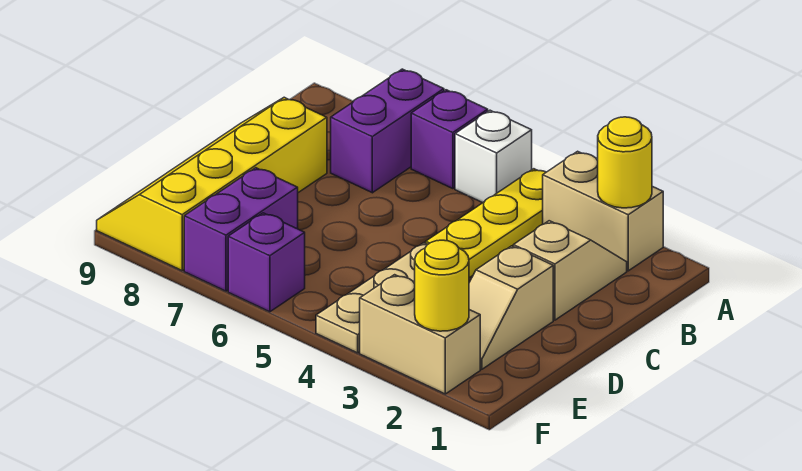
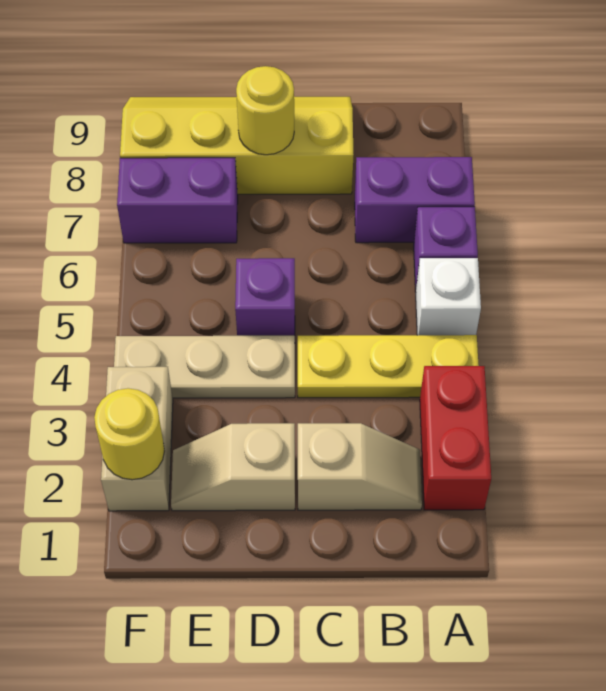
tan brick A2:A3 level 1 -> red brick A2:A3 level 1
yellow round brick A2 level 2 -> yellow round brick D8 level 2
purple brick F6 level 1 -> purple brick D5 level 1

